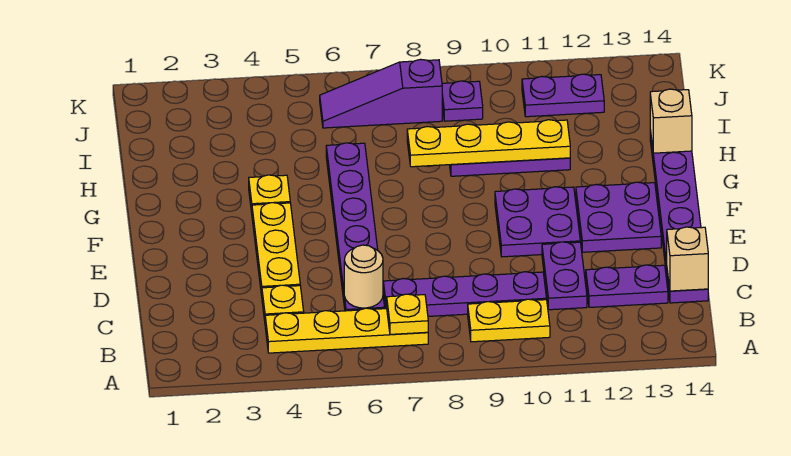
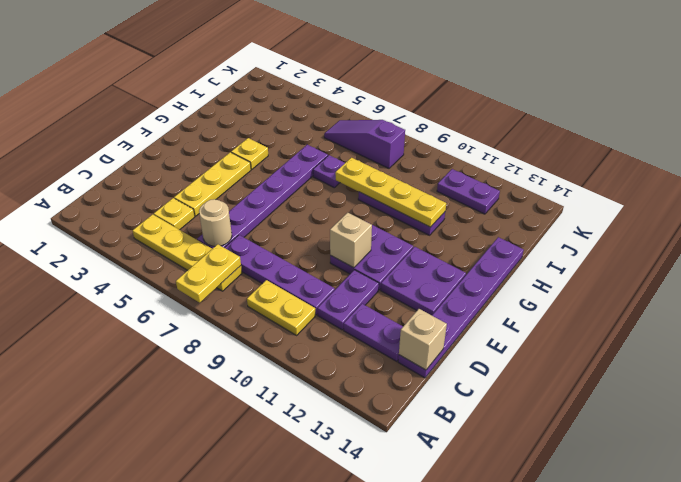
yellow plate B7 level 2 -> yellow plate A7:B7 level 2
tan brick H14 level 2 -> tan brick E10 level 2
purple plate J9 level 1 -> purple plate H7 level 1

